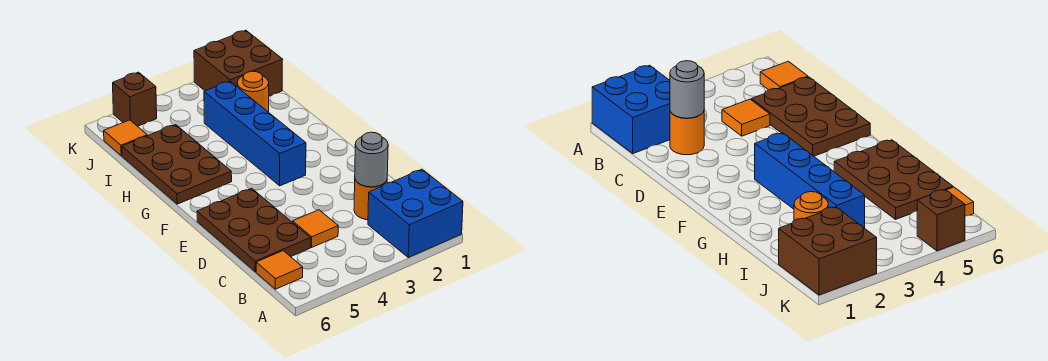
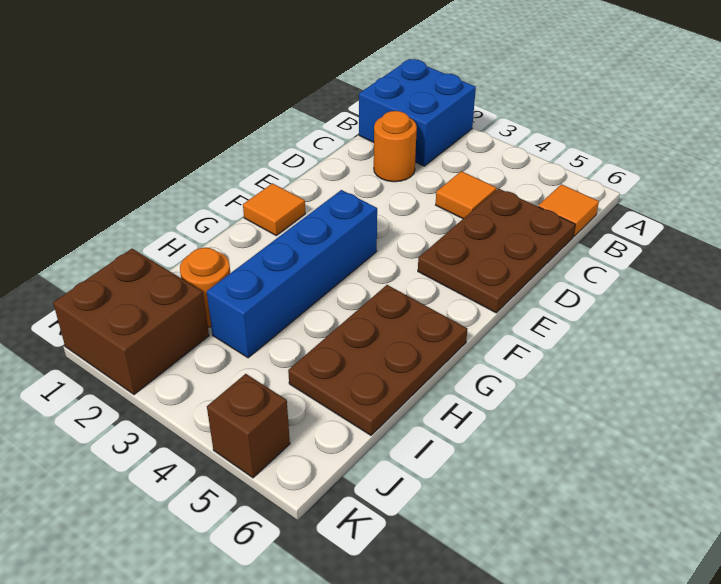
grey round brick C2 level 2 -> none
orange tile J6 level 1 -> orange tile F1 level 1

